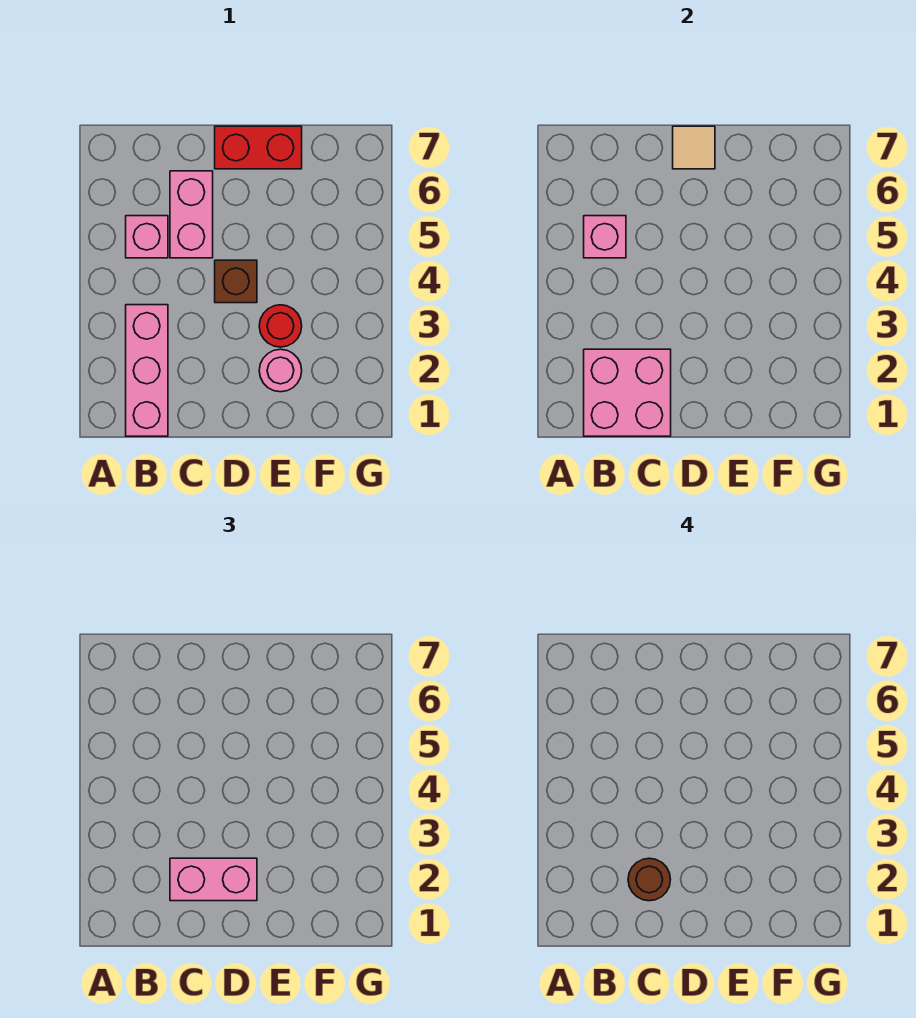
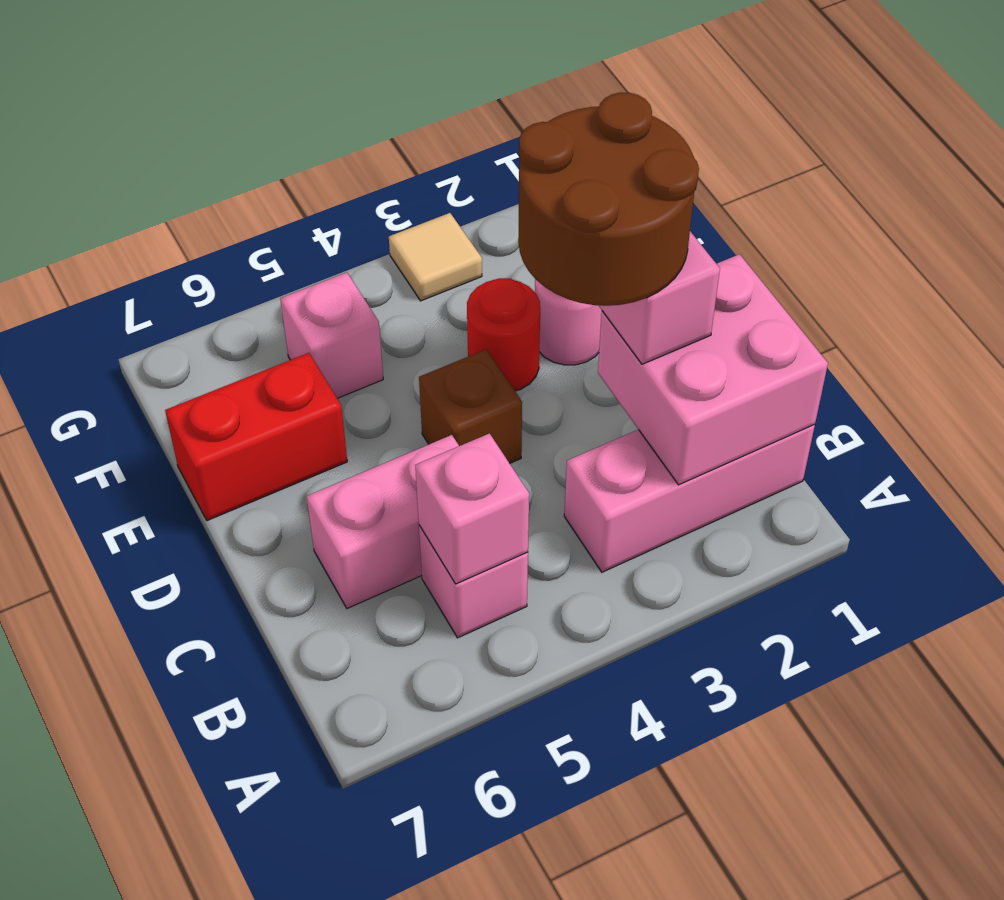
brown round brick C2 level 4 -> brown round brick C2:D3 level 4
red brick D7:E7 level 1 -> red brick E6:E7 level 1
tan tile D7 level 2 -> tan tile G3 level 1
none -> pink brick F5 level 1

